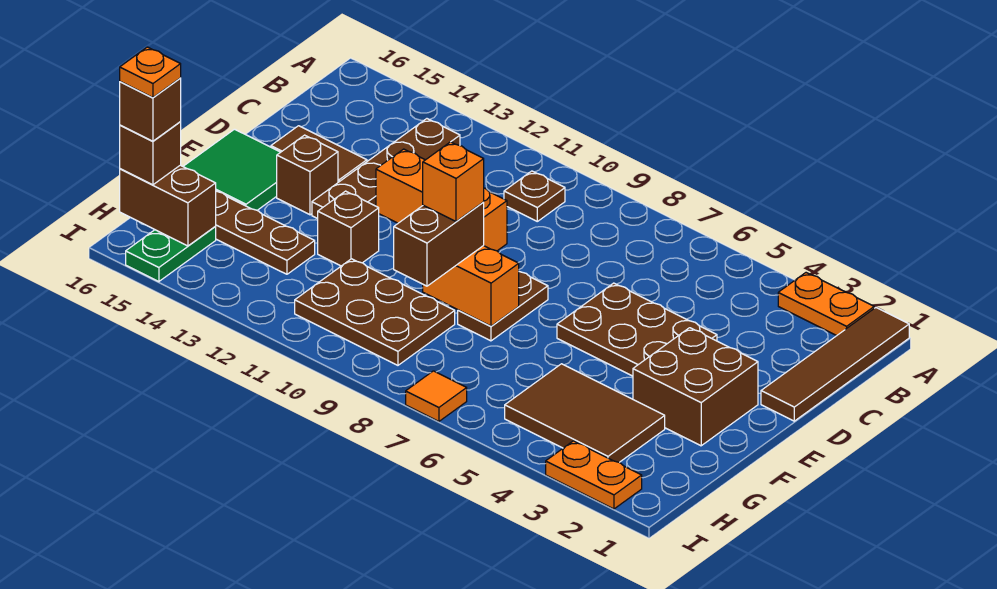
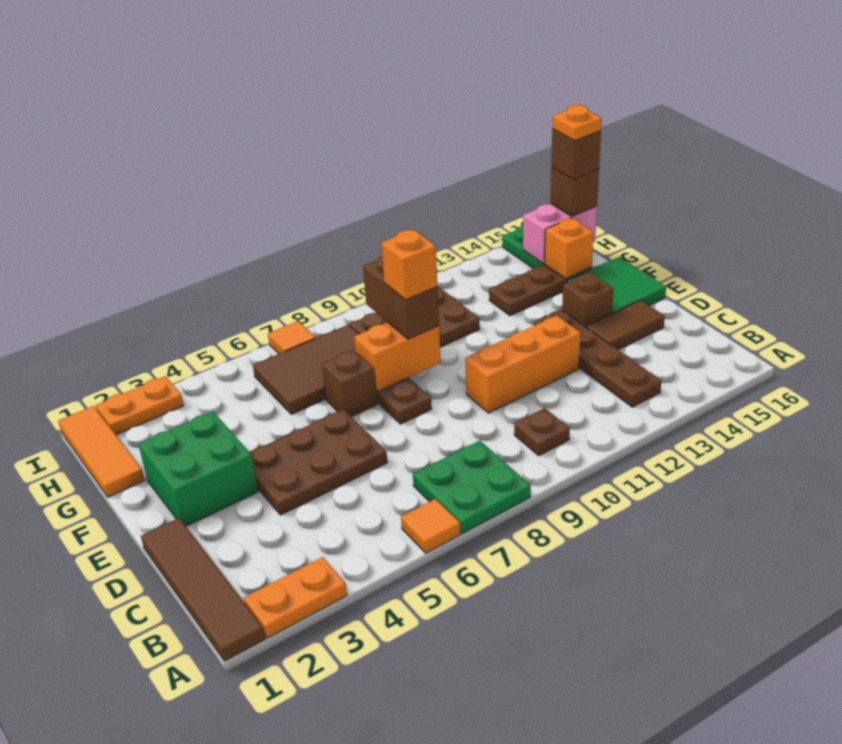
none -> orange tile A6 level 1
none -> green plate A7:B8 level 1
brown brick E2:F3 level 1 -> green brick E2:F3 level 1
brown brick F12 level 1 -> brown brick F7 level 1
none -> orange tile G1:I1 level 1
brown tile G3:H5 level 1 -> brown tile G6:H8 level 1
none -> orange brick G15 level 2
brown brick H15:H16 level 2 -> pink brick H15:H16 level 2

